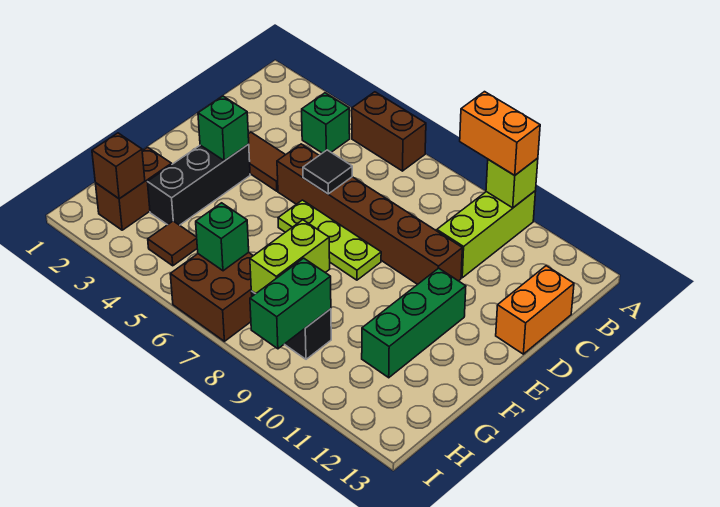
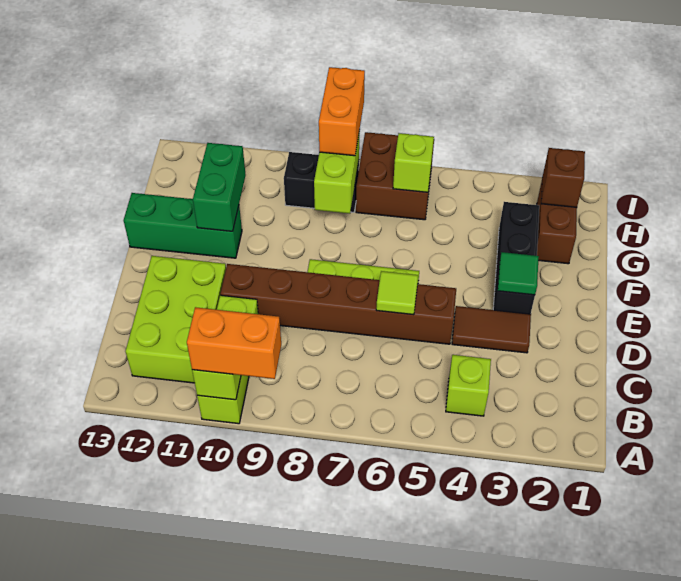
brown brick A5:A6 level 1 -> none
green brick B4 level 1 -> lime brick B4 level 1
none -> lime brick B11:D12 level 1
orange brick C13:D13 level 1 -> orange brick H8:I8 level 3
black tile D6 level 2 -> lime tile D6 level 2
green brick E3 level 2 -> green tile E3 level 2
green brick E11:G11 level 1 -> green brick F11:F13 level 1
brown tile H4 level 1 -> none
green brick H6 level 2 -> lime brick H6 level 2
green brick H9:I9 level 2 -> green brick F11:G11 level 2

